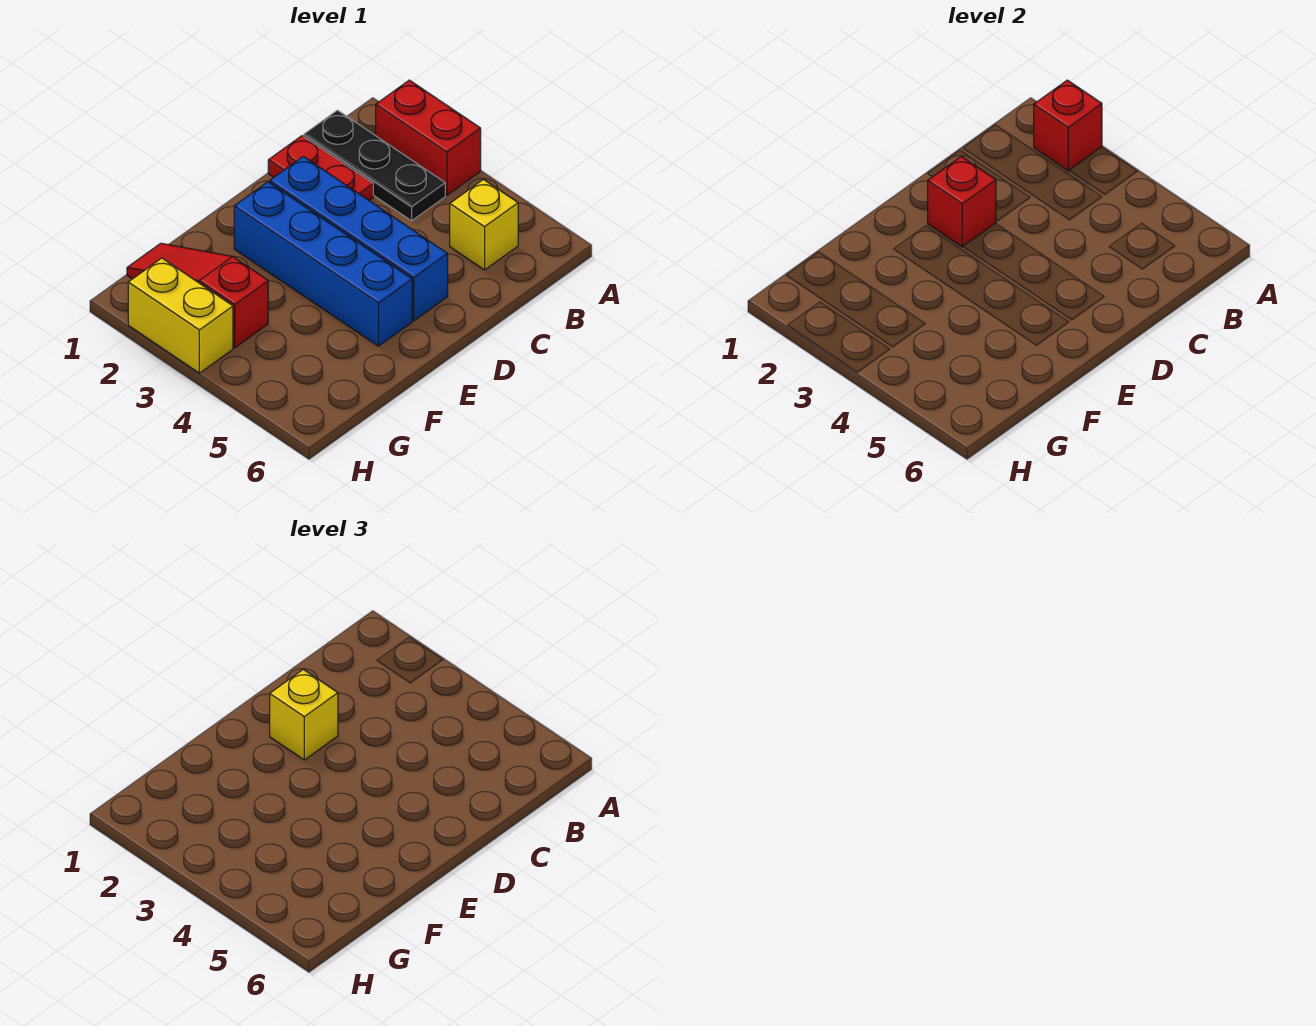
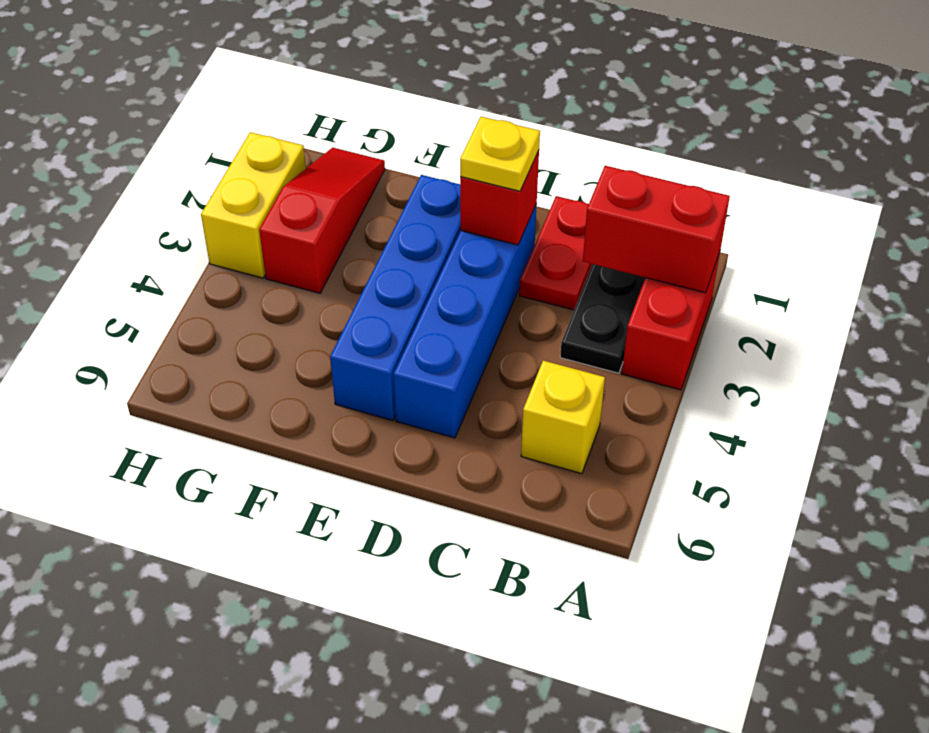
red brick A2 level 2 -> red brick A2:B2 level 2
yellow brick D2 level 3 -> yellow plate D2 level 3

